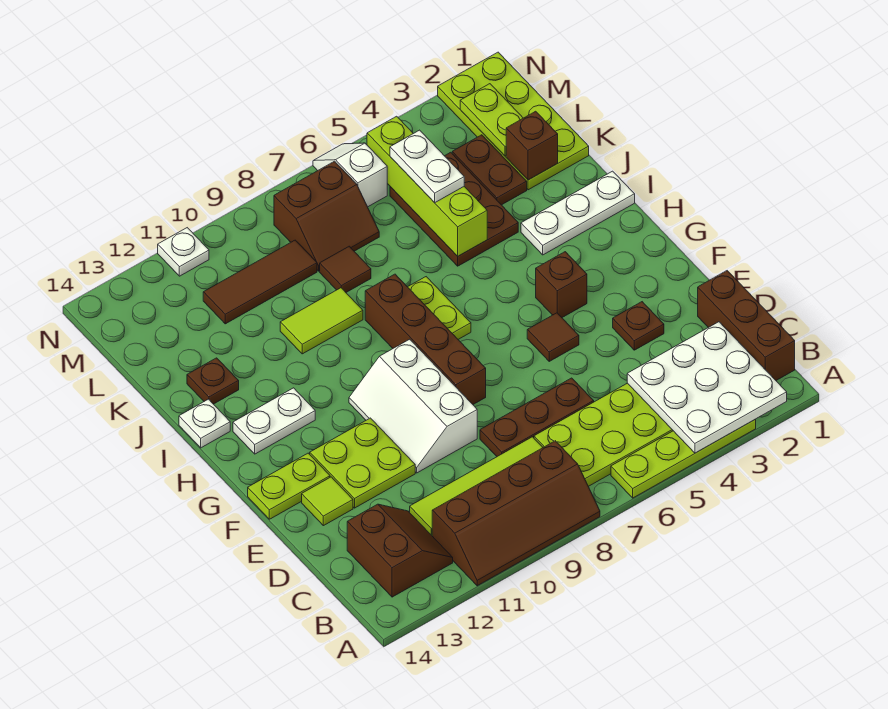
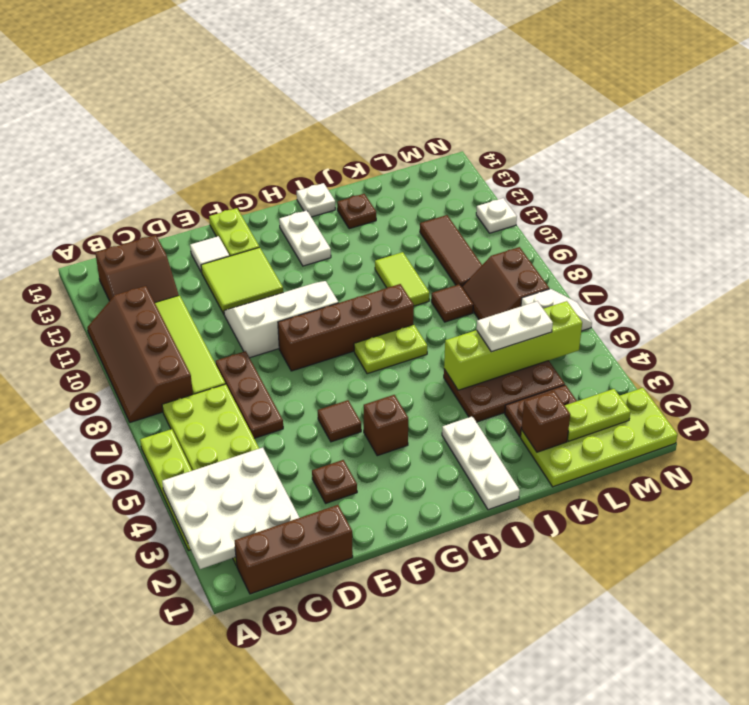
lime plate E11:F12 level 1 -> lime tile E11:F12 level 1
lime tile E13 level 1 -> white tile E13 level 1

